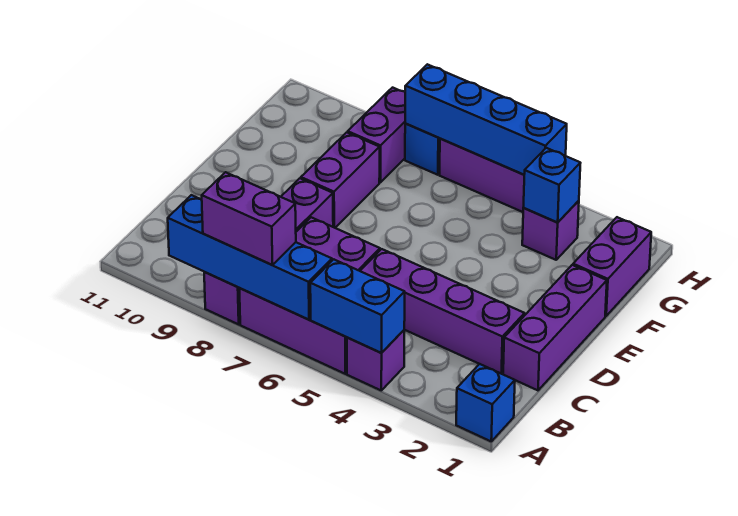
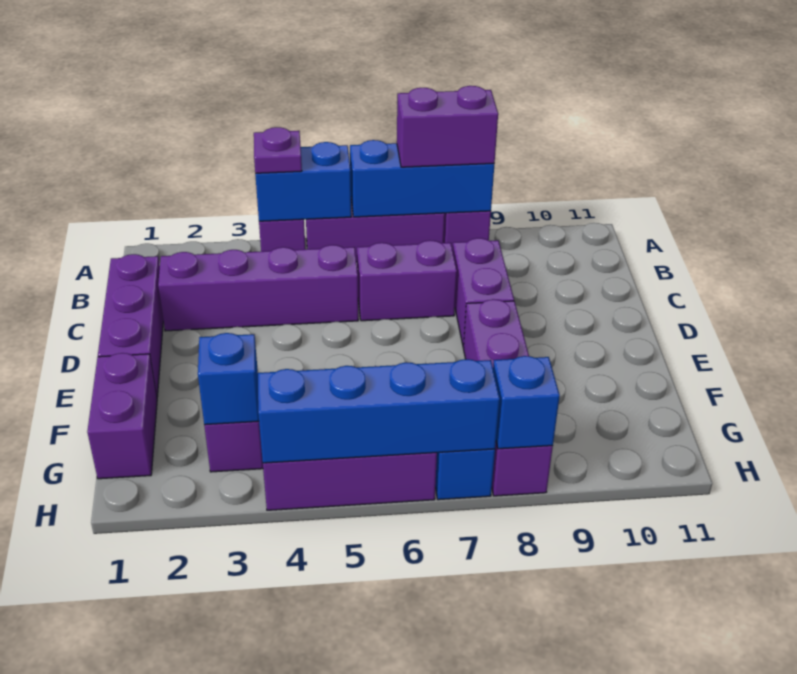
blue brick A1 level 1 -> blue brick H8 level 2
none -> purple plate A4 level 3
blue brick A6:A9 level 2 -> blue brick A6:A8 level 2

